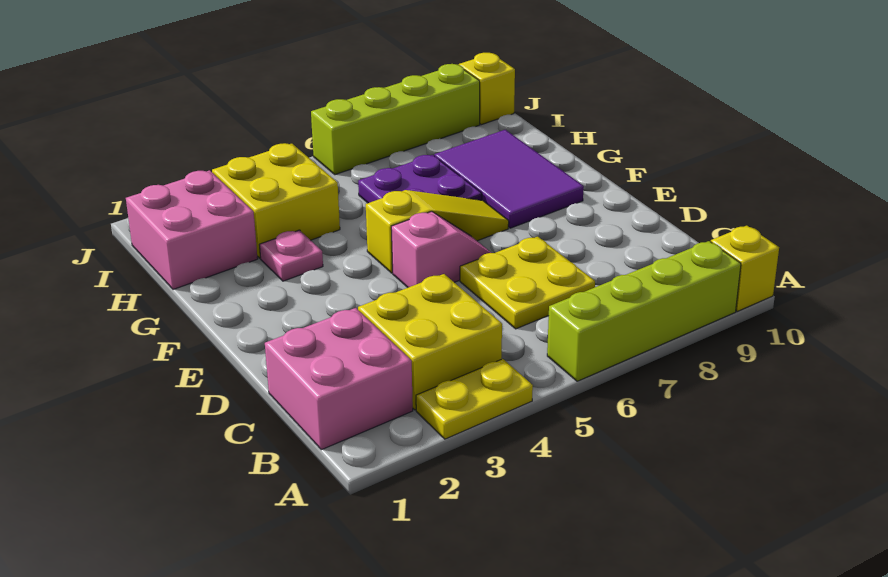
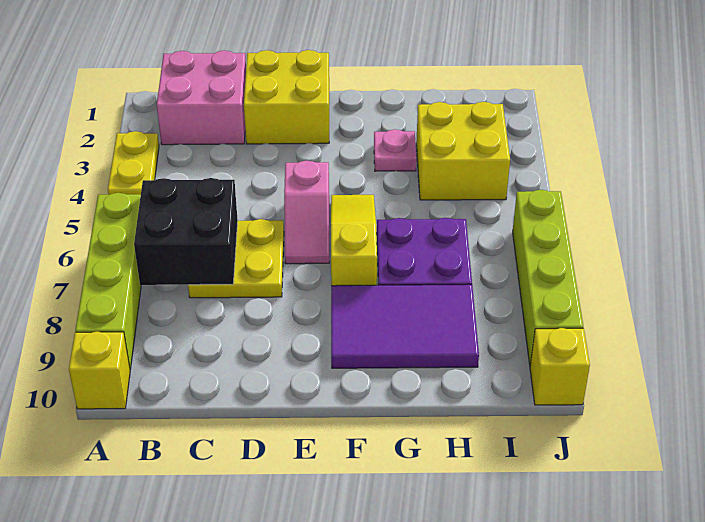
yellow brick B3:C4 level 1 -> yellow brick D1:E2 level 1
none -> black brick B6:C7 level 2
yellow slope F5:F7 level 1 top 5 -> yellow slope F5:F7 level 1 top 7
pink brick H1:I2 level 1 -> none

